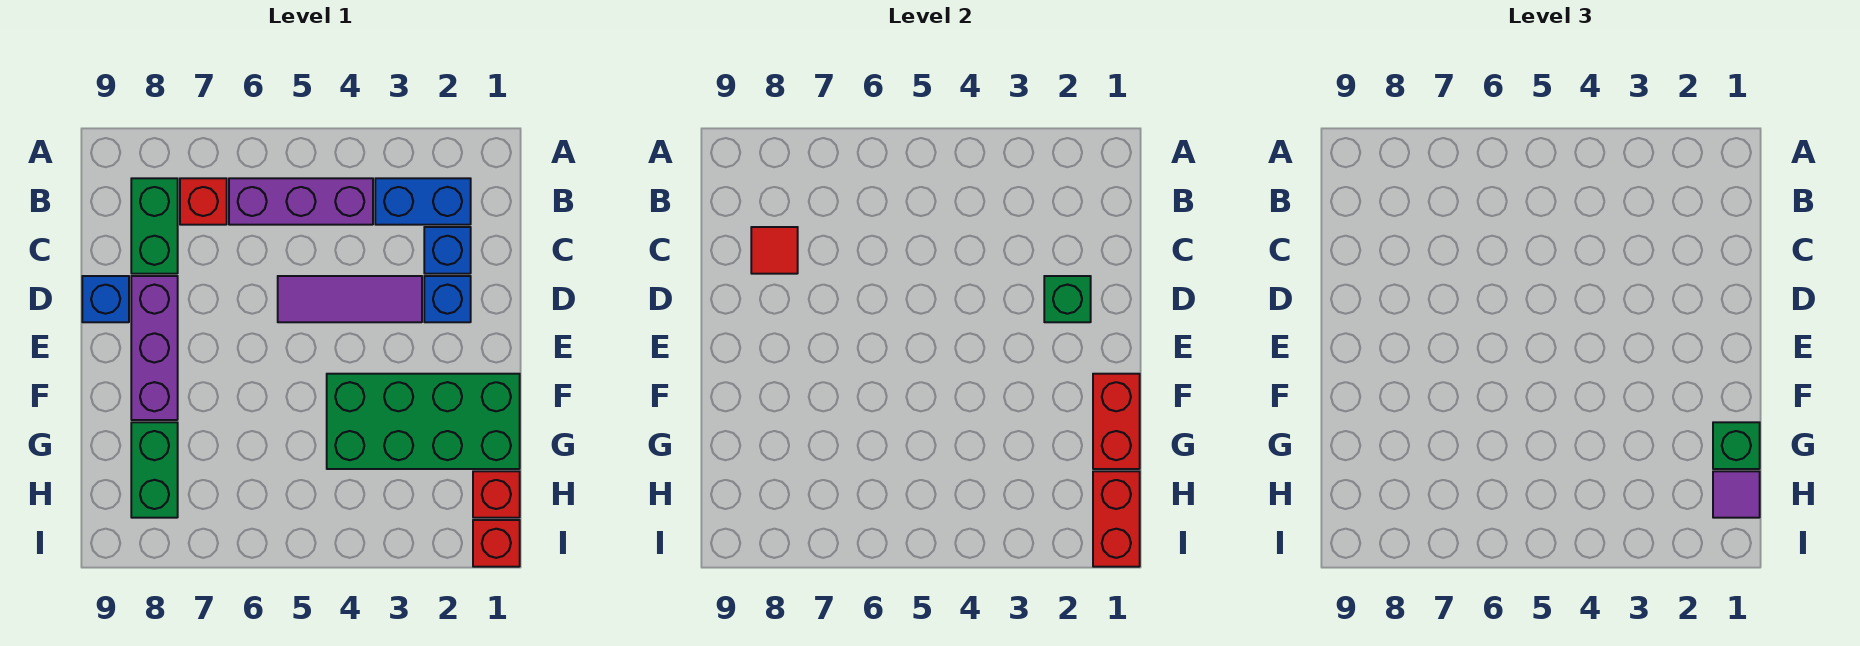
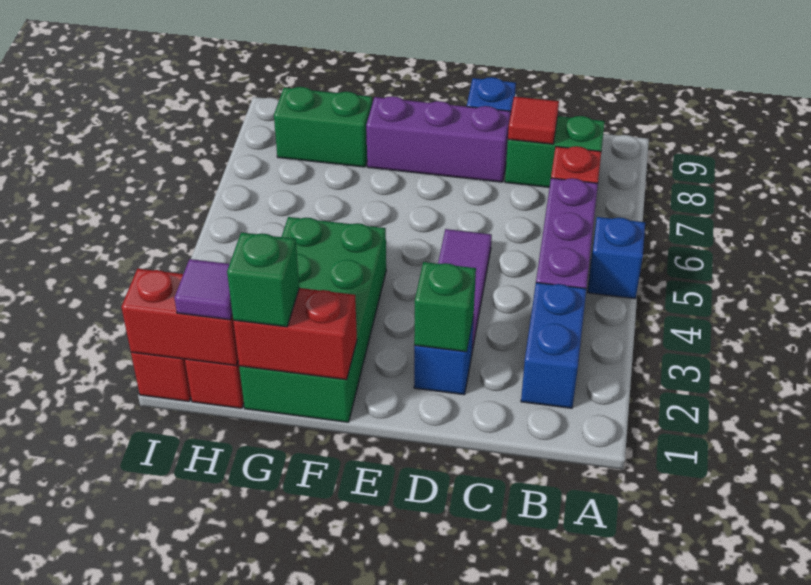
blue brick C2 level 1 -> blue brick A5 level 1

